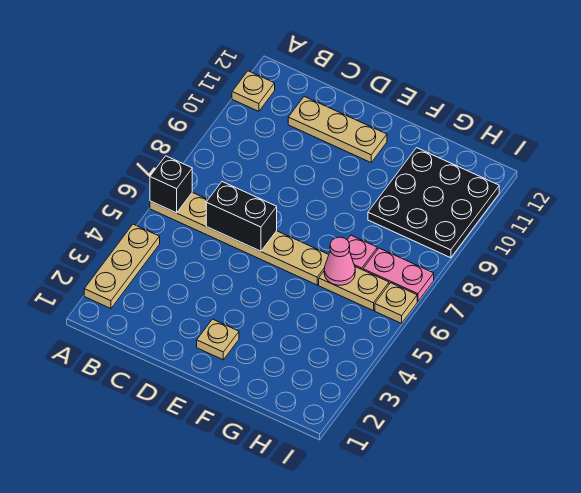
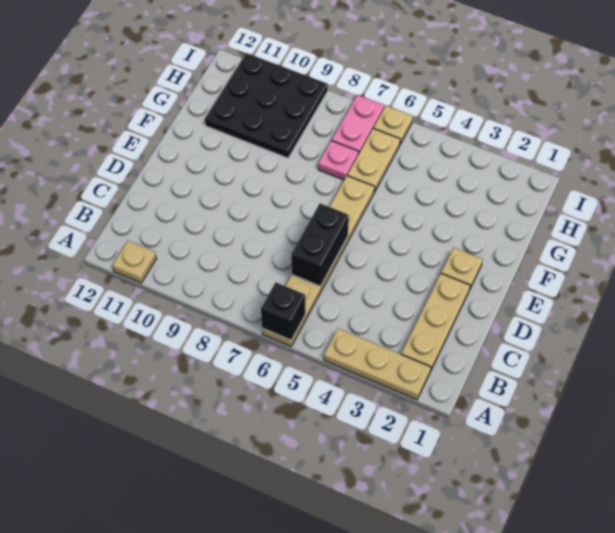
tan plate C11:E11 level 1 -> tan plate B2:D2 level 1
pink cone G6 level 2 -> none

